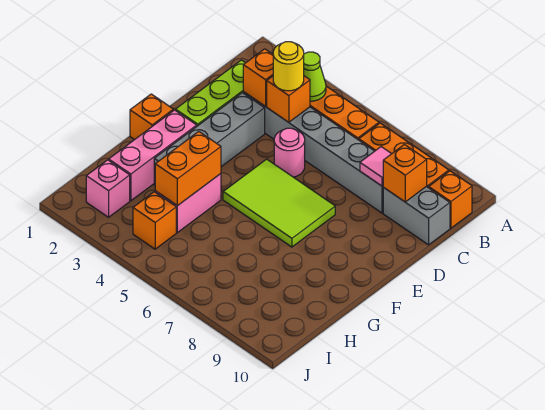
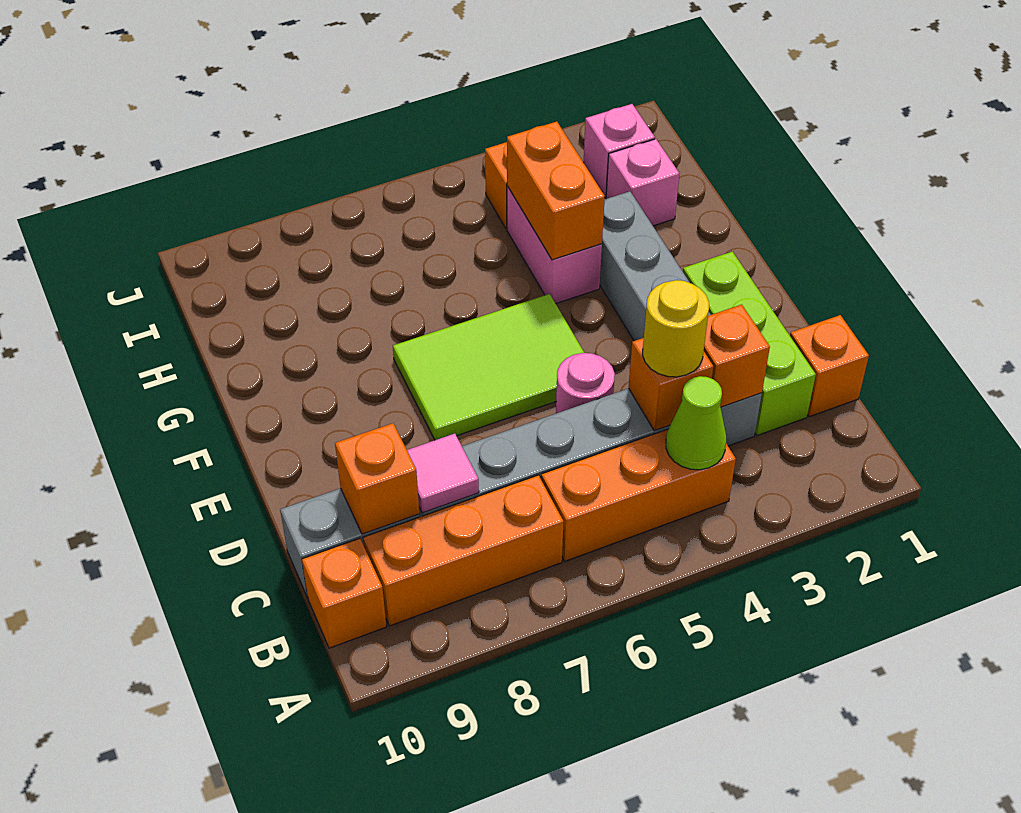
orange brick F1 level 1 -> orange brick C1 level 1
pink brick F2:H2 level 1 -> pink brick H2 level 1

